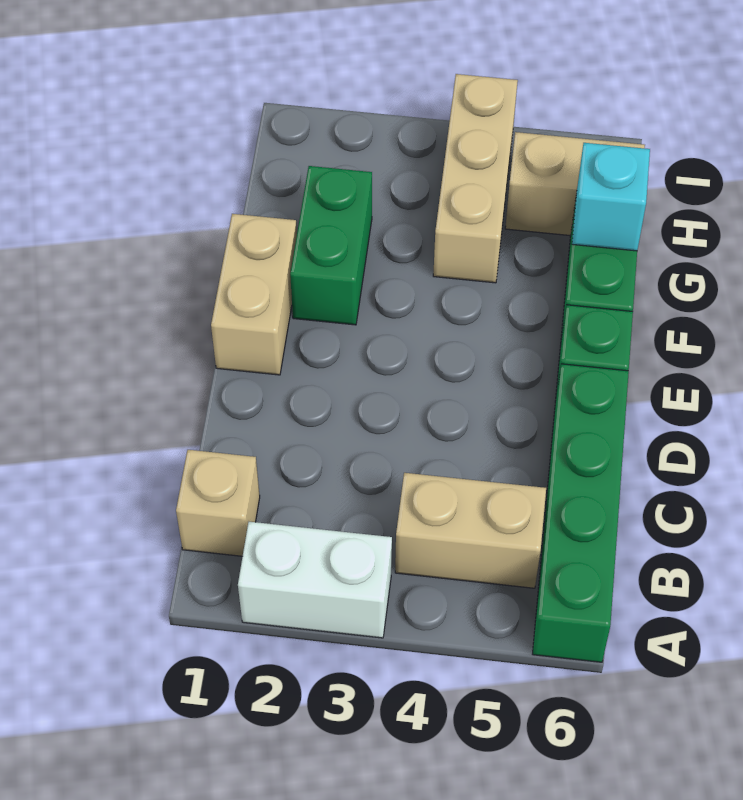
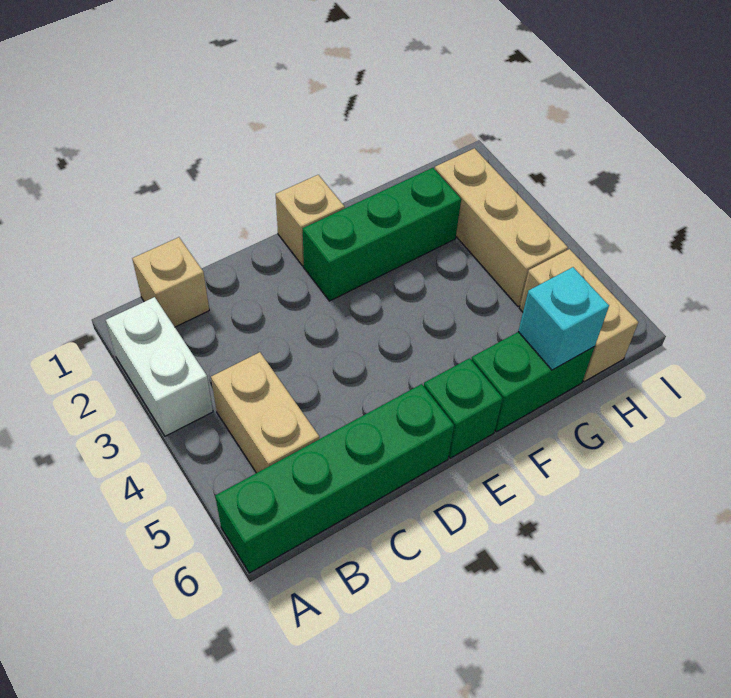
tan brick E1:F1 level 1 -> tan brick E1 level 1
green brick F2:G2 level 1 -> green brick E2:G2 level 1
tan brick G4:I4 level 1 -> tan brick H2:H4 level 1

